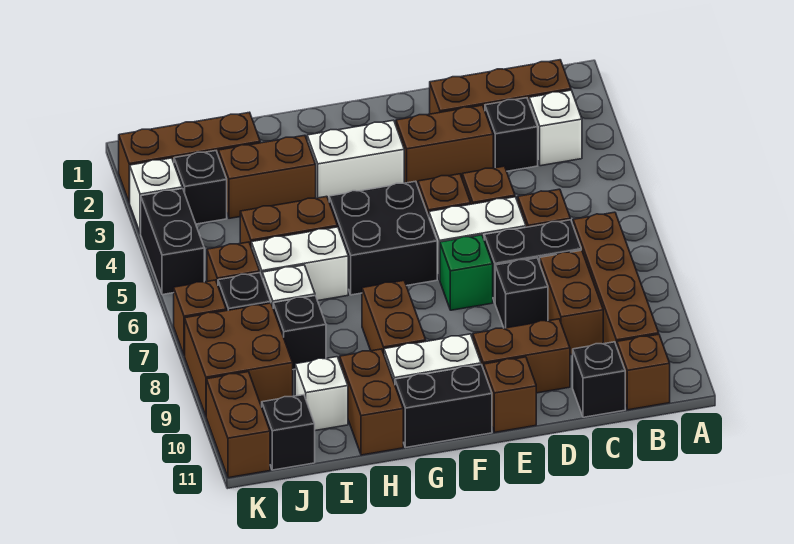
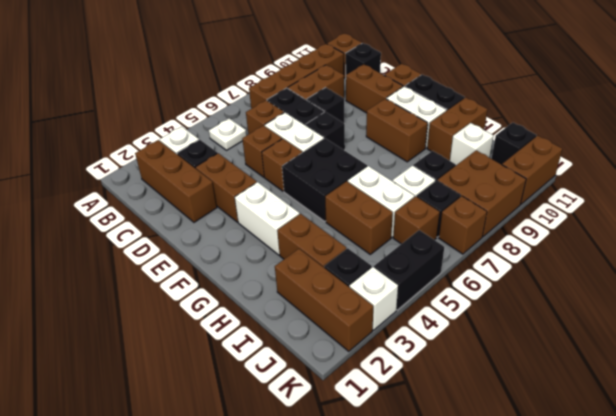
none -> white plate B5 level 1
green brick E7 level 1 -> black brick E7 level 1
brown brick G8:G9 level 1 -> brown brick F9:G9 level 1

